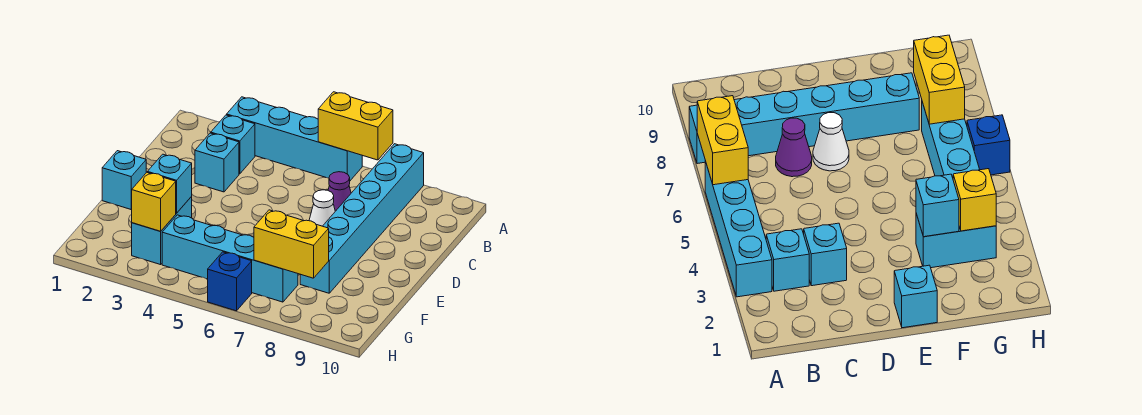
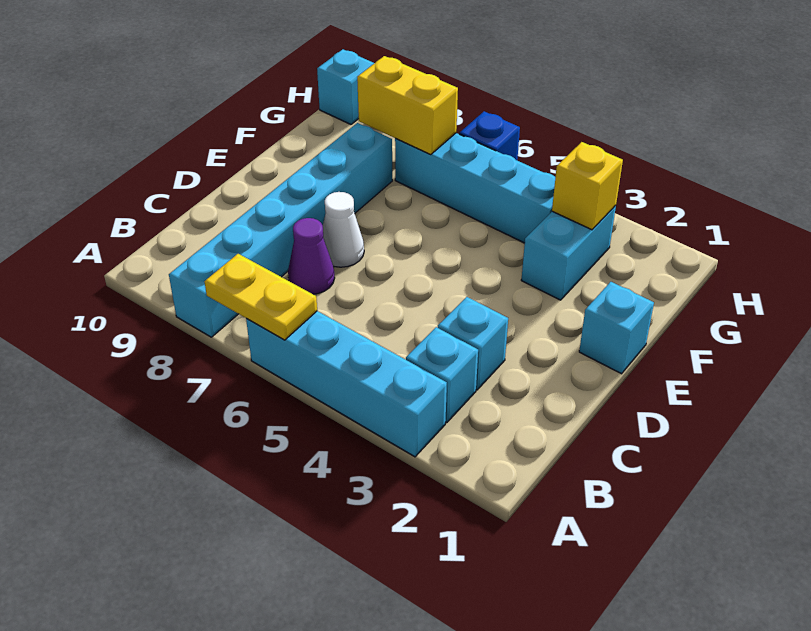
yellow brick A6:A7 level 2 -> yellow plate A6:A7 level 2
cyan brick F3 level 2 -> cyan brick H10 level 1

